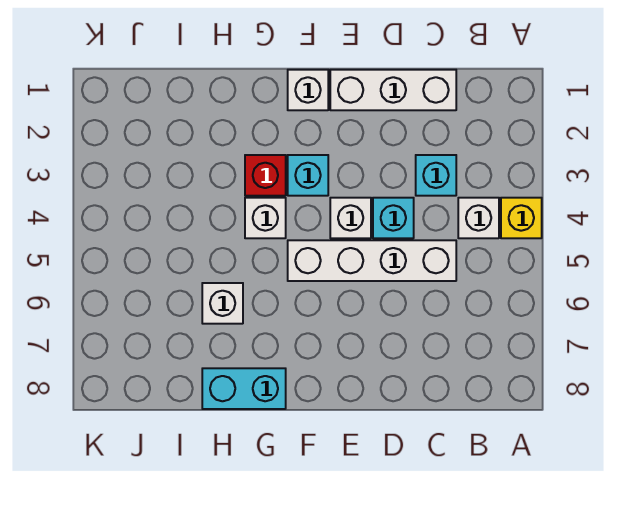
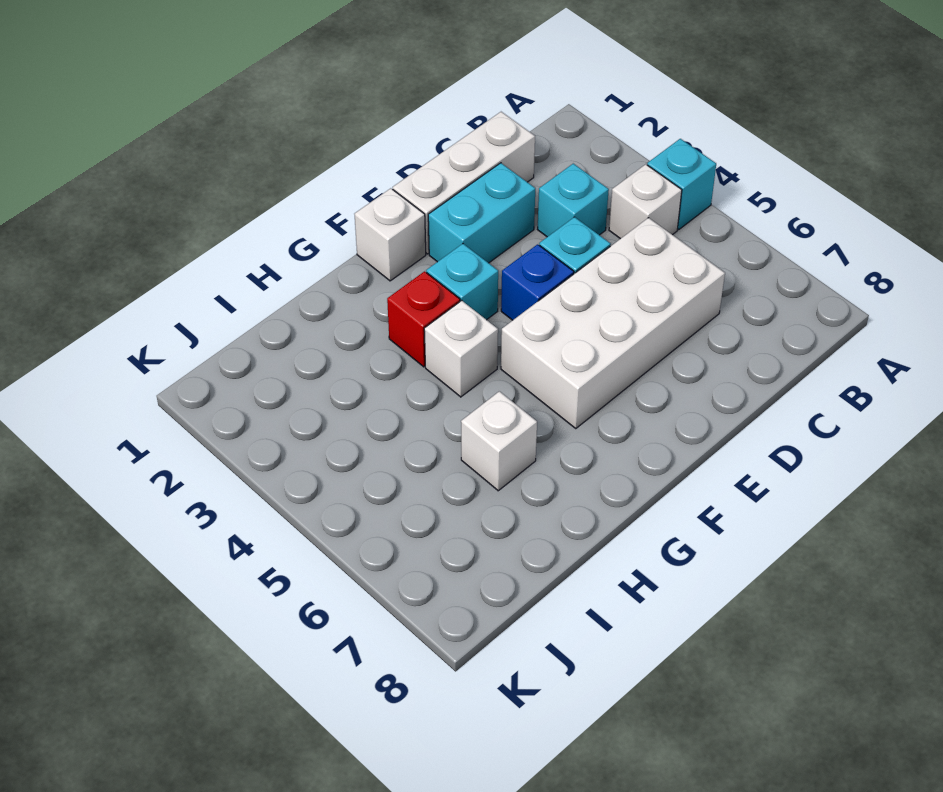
yellow brick A4 level 1 -> cyan brick A4 level 1
white brick C5:F5 level 1 -> white brick C5:F6 level 1
white brick E4 level 1 -> blue brick E4 level 1
cyan brick G8:H8 level 1 -> cyan brick D2:E2 level 1

